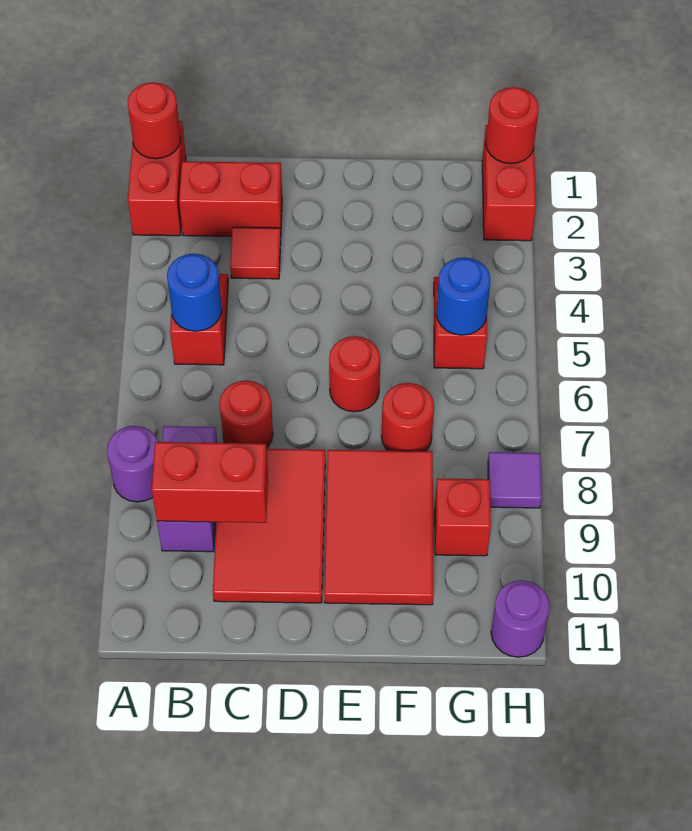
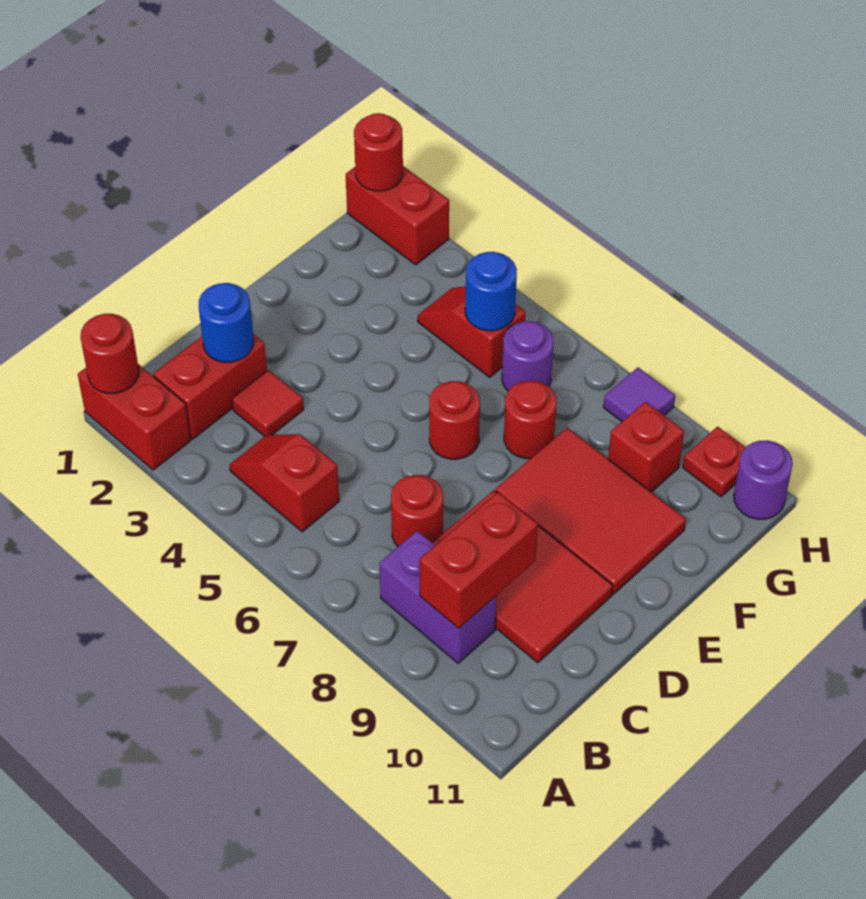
purple round brick A8 level 1 -> purple round brick G6 level 1
blue round brick B5 level 2 -> blue round brick C2 level 2
none -> red plate H10 level 1

